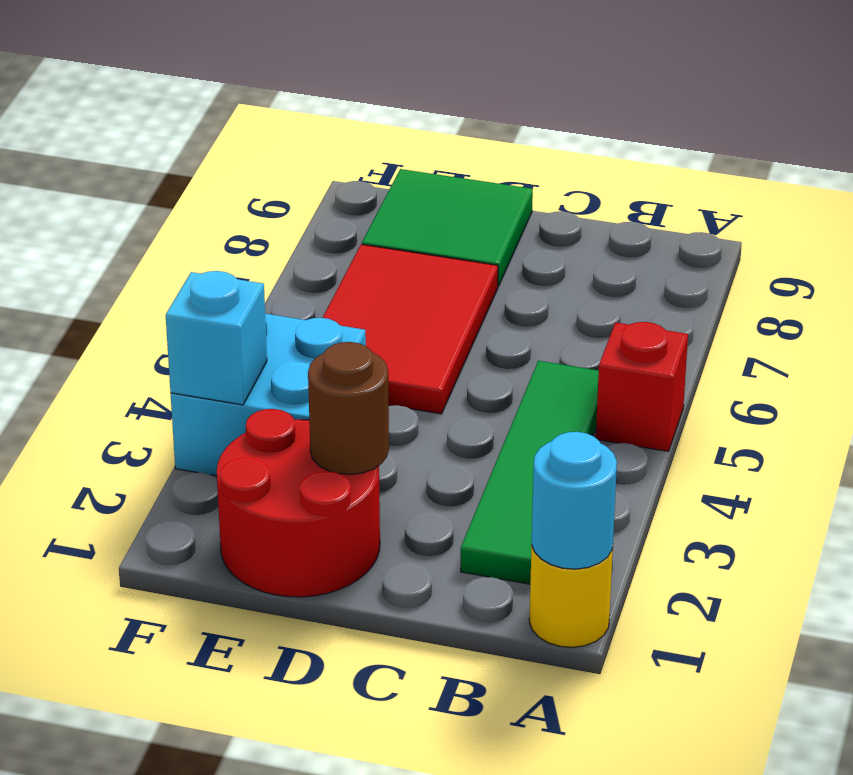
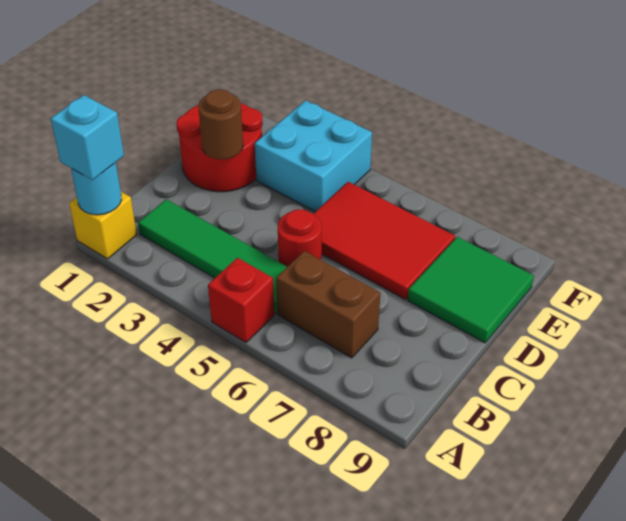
yellow round brick A1 level 1 -> yellow brick A1 level 1
none -> brown brick B6:B7 level 1
none -> red round brick C5 level 1
cyan brick F3 level 2 -> cyan brick A1 level 3

